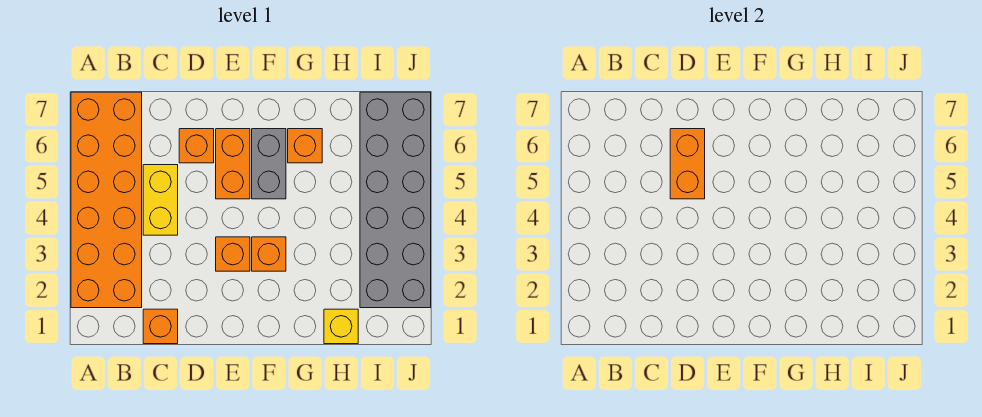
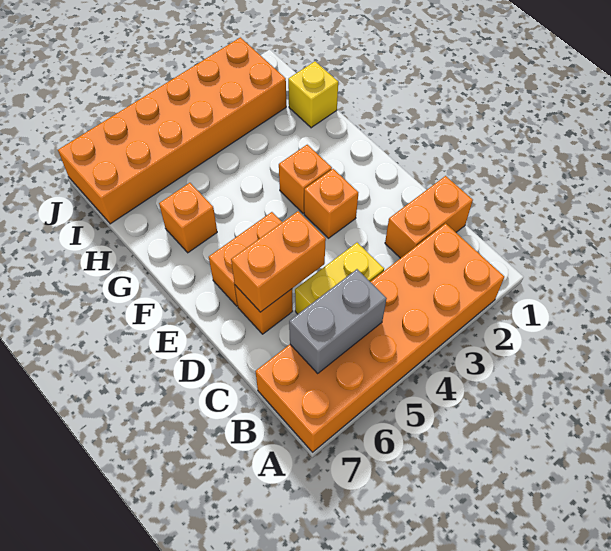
orange brick C1 level 1 -> orange brick C1:C2 level 1
grey brick F5:F6 level 1 -> grey brick B5:B6 level 2
grey brick I2:J7 level 1 -> orange brick I2:J7 level 1

